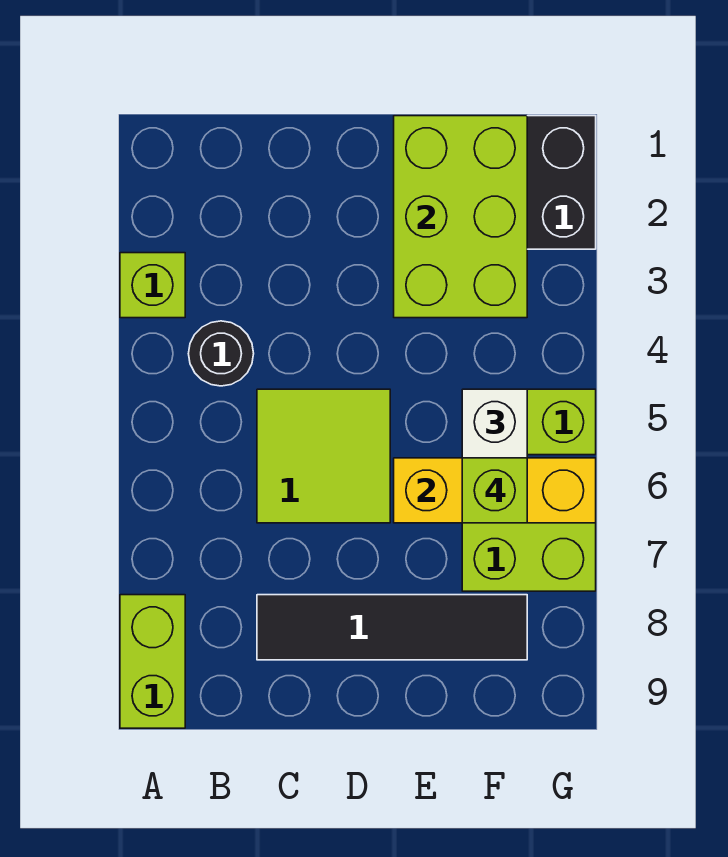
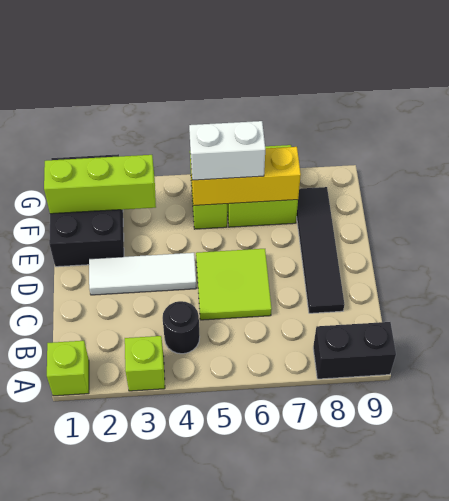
lime brick A8:A9 level 1 -> black brick A8:A9 level 1
none -> white tile D2:D4 level 1
lime brick E1:F3 level 2 -> lime brick F1:F3 level 2
yellow brick E6:G6 level 2 -> yellow brick F5:F7 level 2
lime brick F6 level 4 -> lime brick A1 level 1

